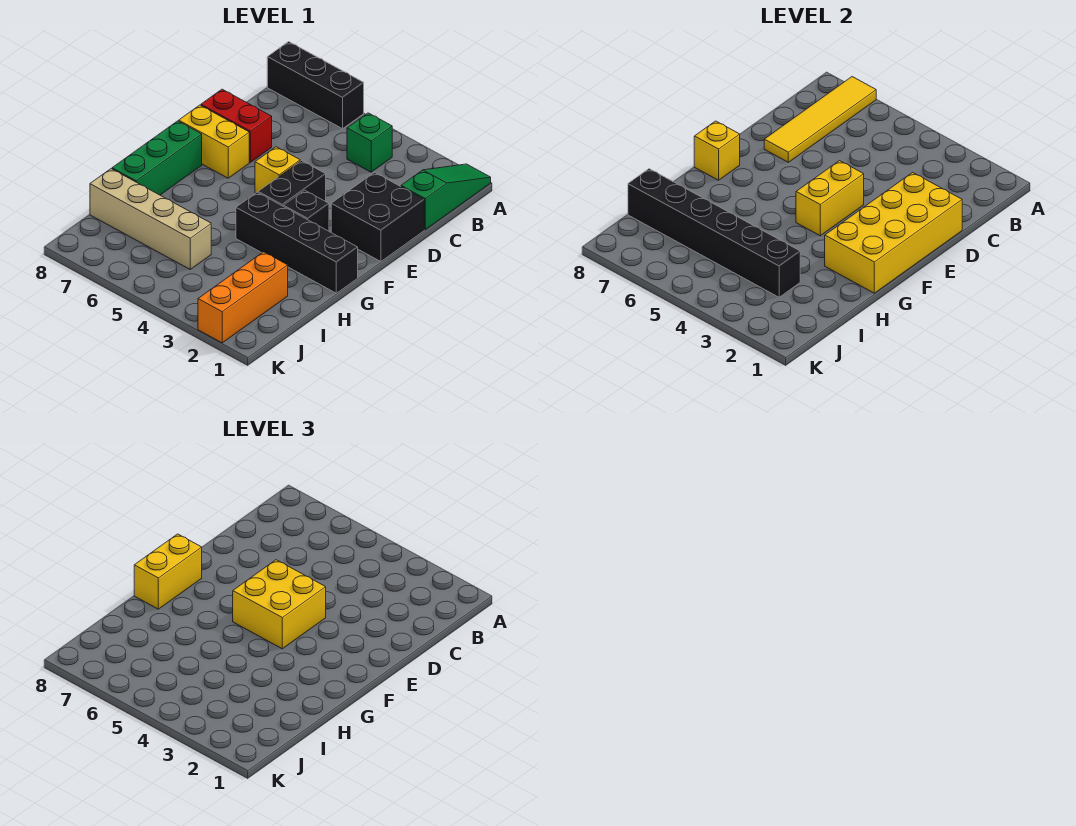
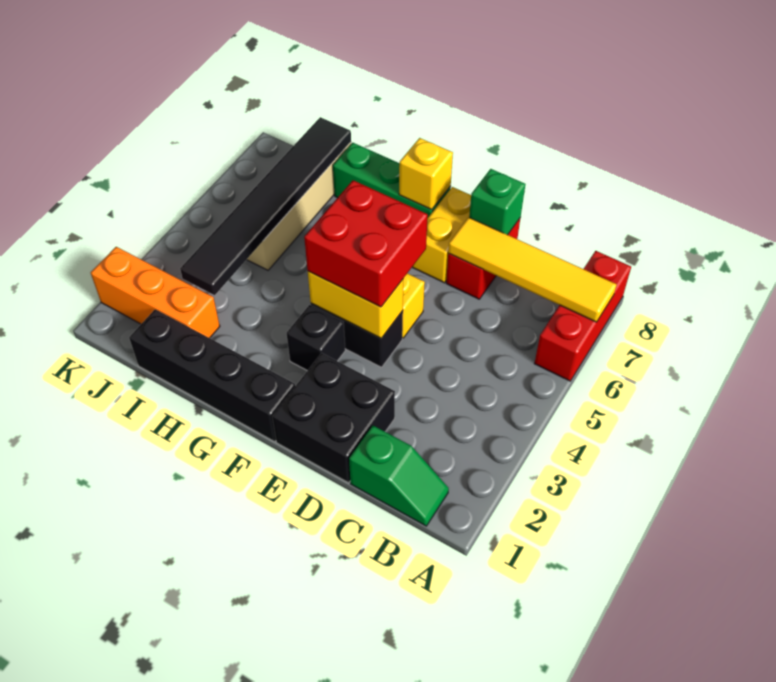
green slope A1:C1 level 1 top C -> green slope B1:C1 level 1 top C
black brick A6:A8 level 1 -> red brick A6:A8 level 1
green brick B4 level 1 -> green brick D8 level 2
yellow brick D1:G2 level 2 -> none
yellow brick E4:F5 level 3 -> red brick E4:F5 level 3
yellow brick F8:G8 level 3 -> none
black brick G1:G4 level 1 -> black brick F1:I1 level 1
black brick I3:I8 level 2 -> black tile I3:I8 level 2

